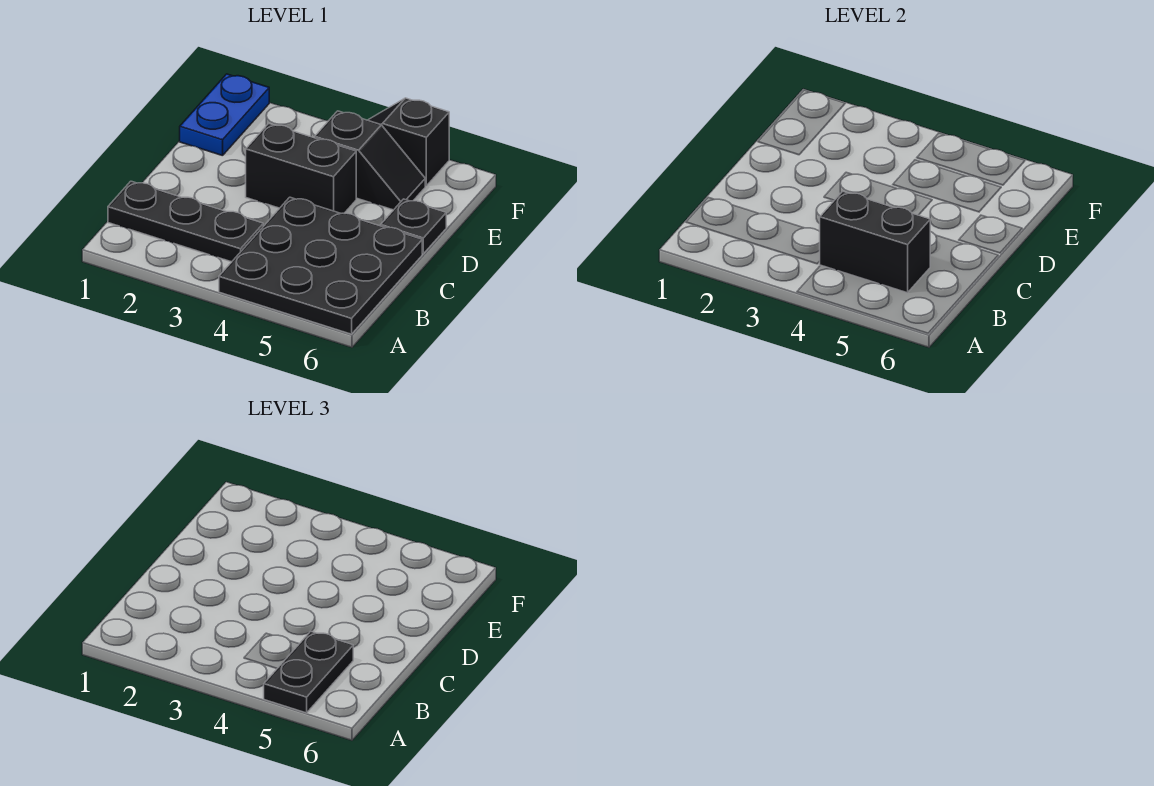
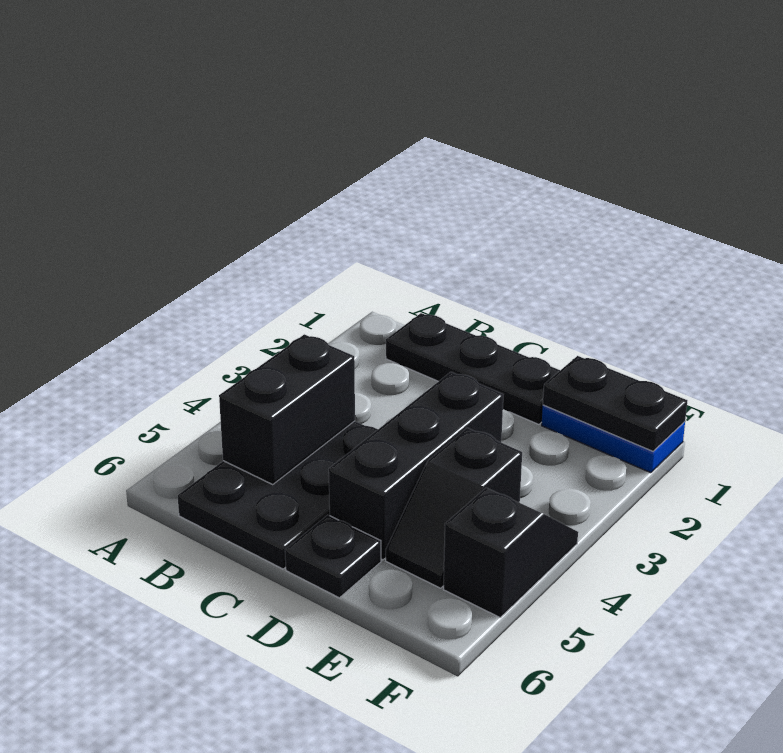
black plate A4:C6 level 1 -> black plate B4:C6 level 1
black plate A5:B5 level 3 -> black plate E1:F1 level 2
black plate B1:B3 level 1 -> black plate B1:D1 level 1
black brick D3:D4 level 1 -> black brick D3:D5 level 1

